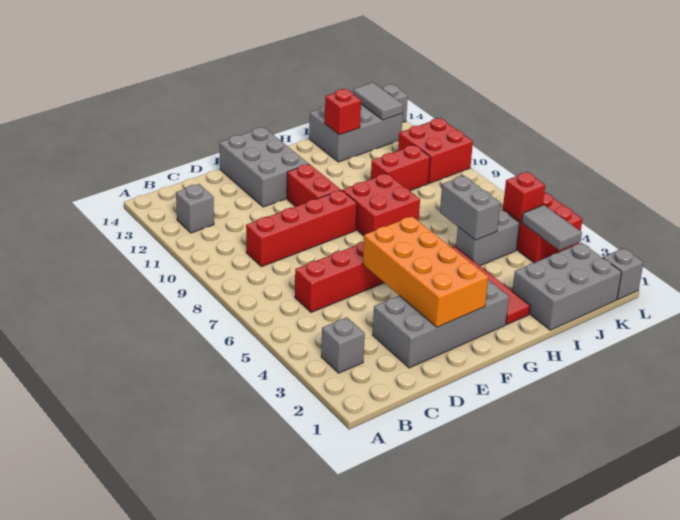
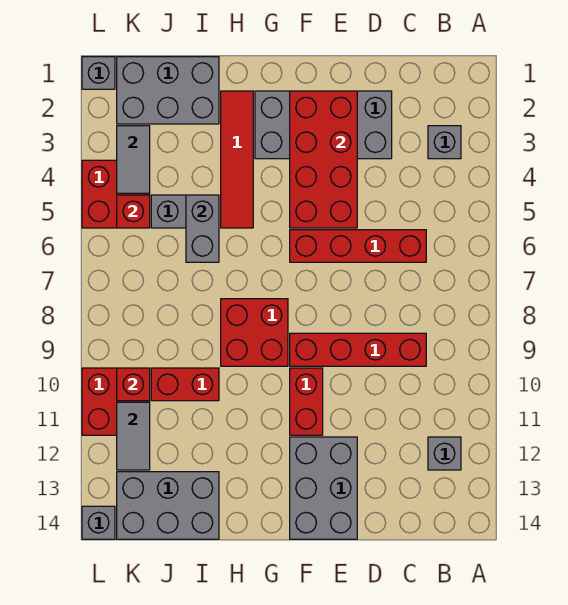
orange brick E2:F5 level 2 -> red brick E2:F5 level 2
red brick I13 level 2 -> red brick K10 level 2
grey tile K13:K14 level 2 -> grey tile K11:K12 level 2

